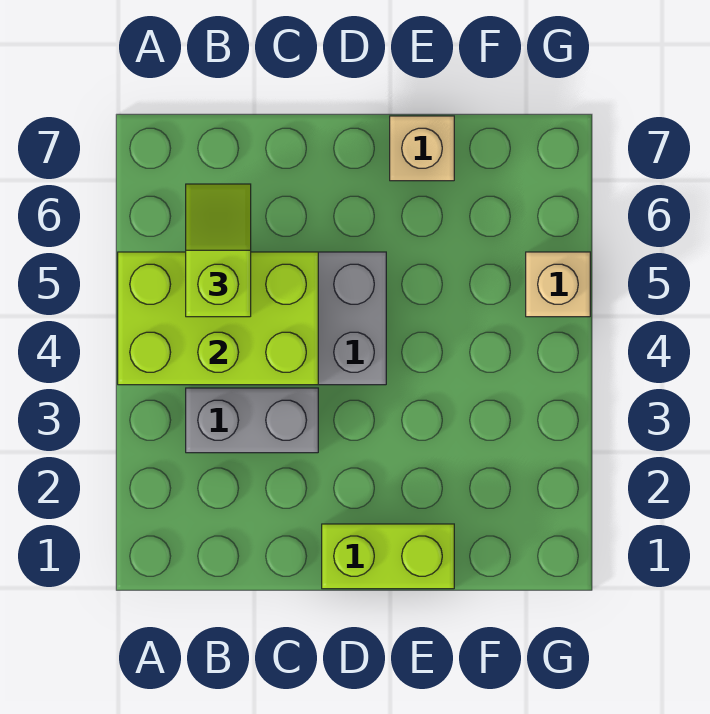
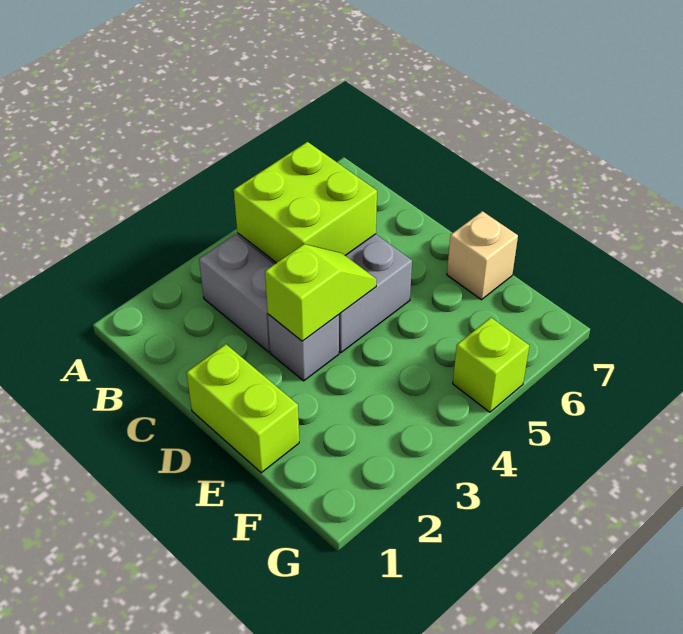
lime brick A4:C5 level 2 -> lime brick B4:C5 level 2
lime slope B5:B6 level 3 top 5 -> lime slope D3:D4 level 2 top 3
none -> grey brick D3 level 1
tan brick G5 level 1 -> lime brick G5 level 1

